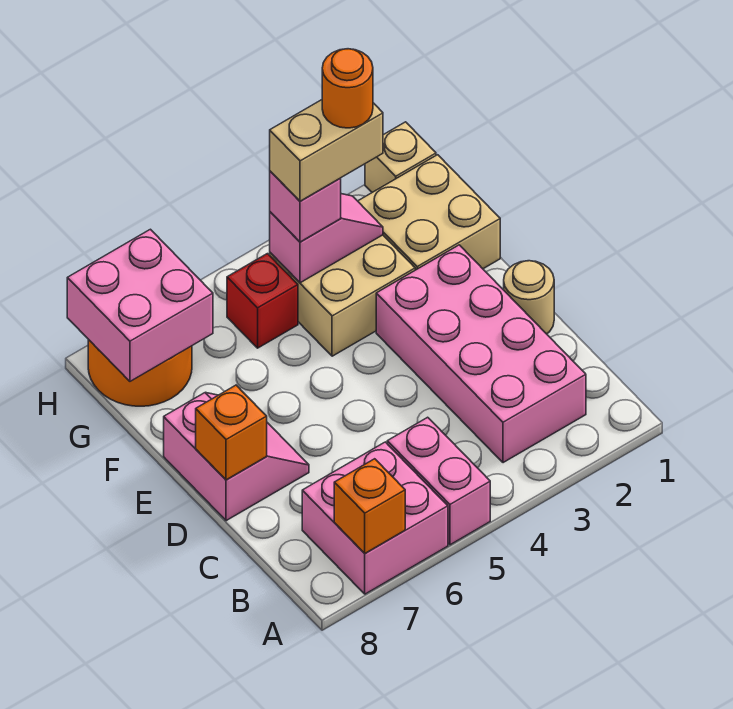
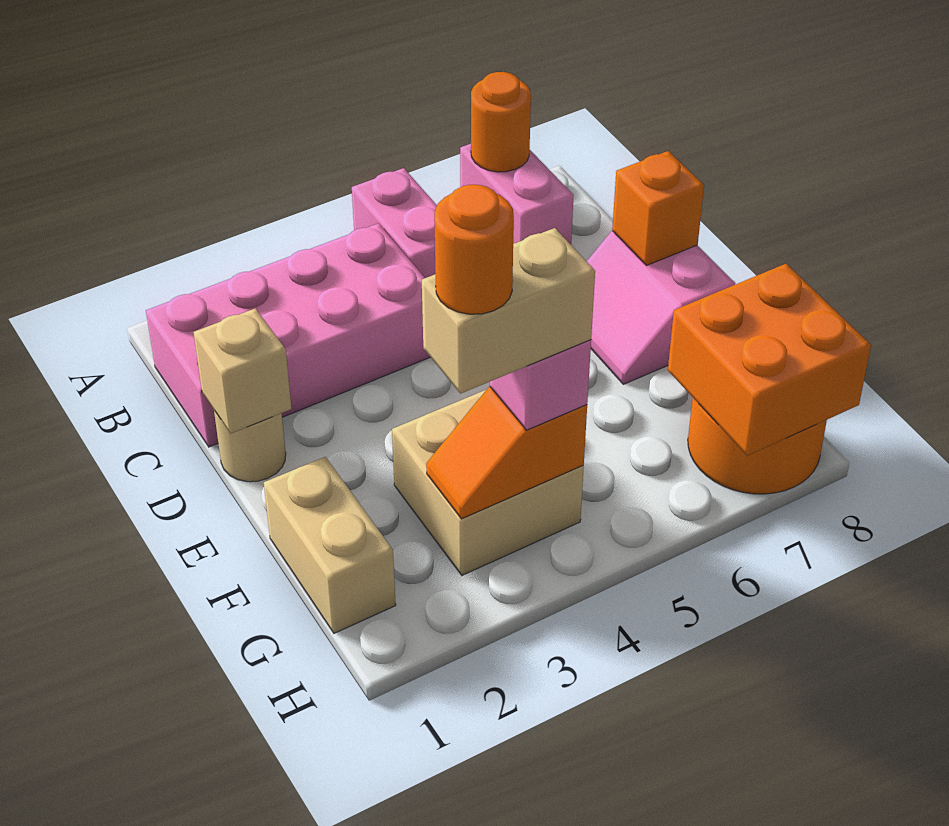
pink brick A6:B7 level 1 -> pink brick A7:B7 level 1
orange brick A7 level 2 -> orange round brick A7 level 2
pink brick B2:E3 level 1 -> pink brick B1:C4 level 1
tan brick F1:G2 level 1 -> tan brick F1:G1 level 1
pink slope G3:G4 level 2 top 4 -> orange slope G3:G4 level 2 top 4
red brick G5 level 1 -> none
pink brick G7:H8 level 2 -> orange brick G7:H8 level 2
tan brick H1 level 1 -> tan brick D1 level 2

